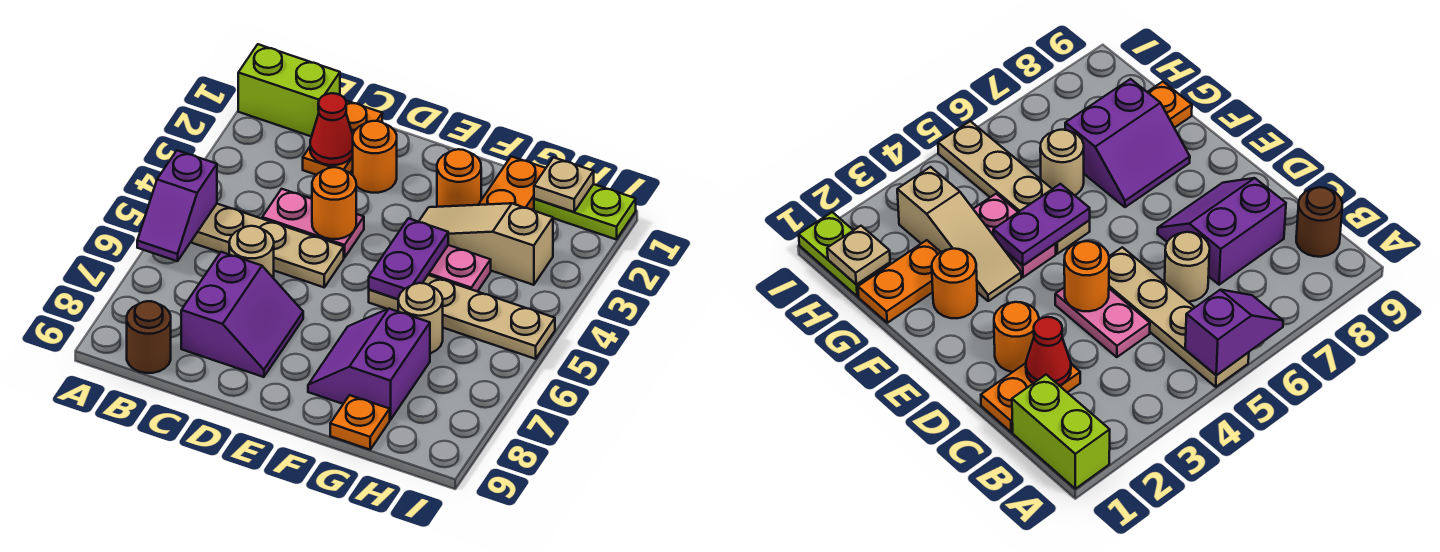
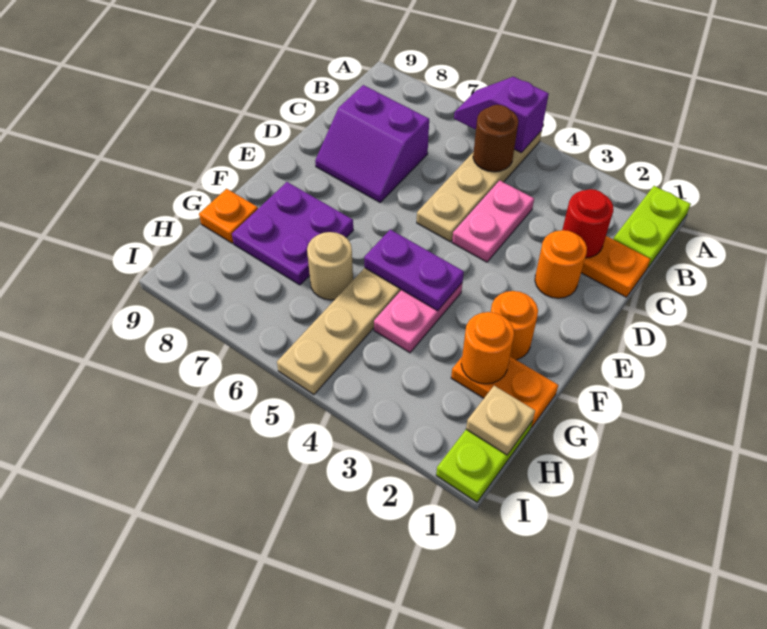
lime brick A1:B1 level 1 -> lime plate A1:B1 level 1
brown round brick B9 level 1 -> brown round brick B5 level 2
red cone C2 level 2 -> red round brick C2 level 2
tan round brick C6 level 1 -> none
orange round brick D4 level 2 -> orange round brick G2 level 2
tan slope F3:H3 level 1 top H -> none
purple slope F7:G8 level 1 top G -> purple plate F7:G8 level 1

